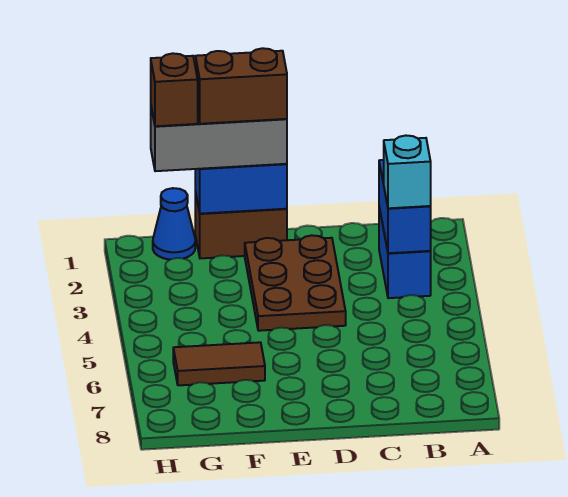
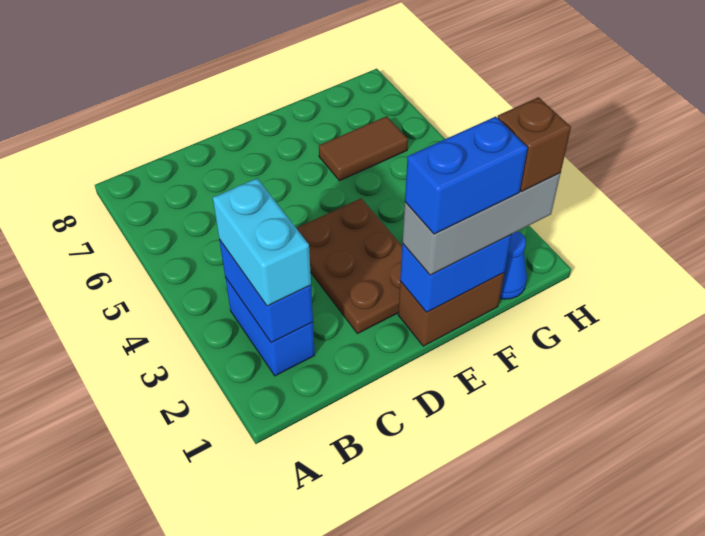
cyan brick B3 level 3 -> cyan brick B2:B3 level 3
brown brick E1:F1 level 4 -> blue brick E1:F1 level 4

